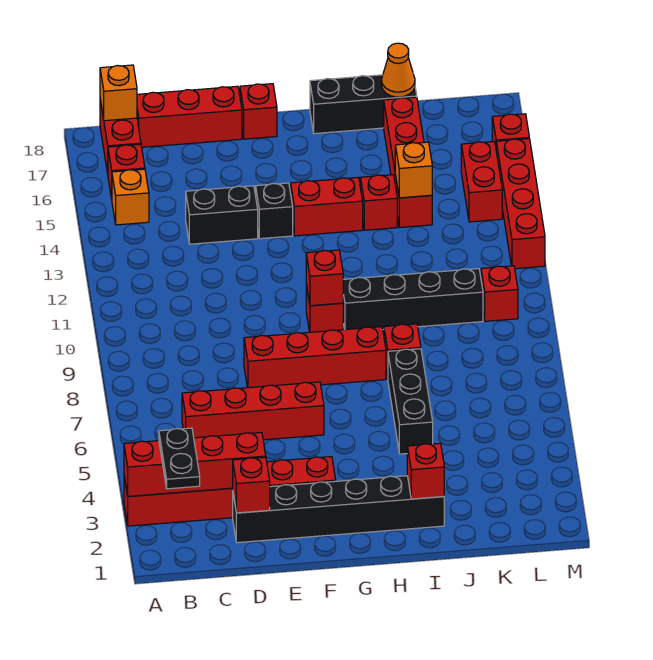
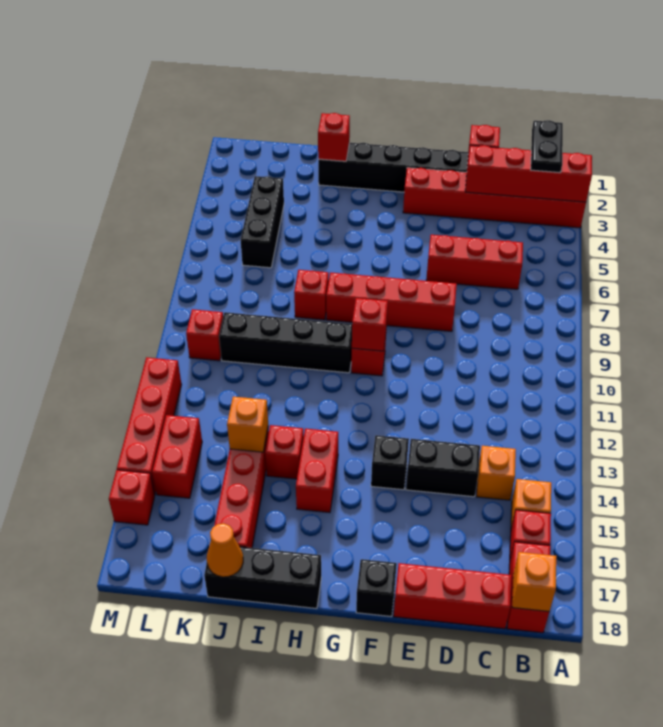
red brick C6:F6 level 1 -> red brick C6:E6 level 1
none -> orange brick C14 level 1
red brick F18 level 1 -> black brick F18 level 1
red brick G14:H14 level 1 -> red brick H14:H15 level 1
black brick I5:I7 level 1 -> black brick K4:K6 level 1

